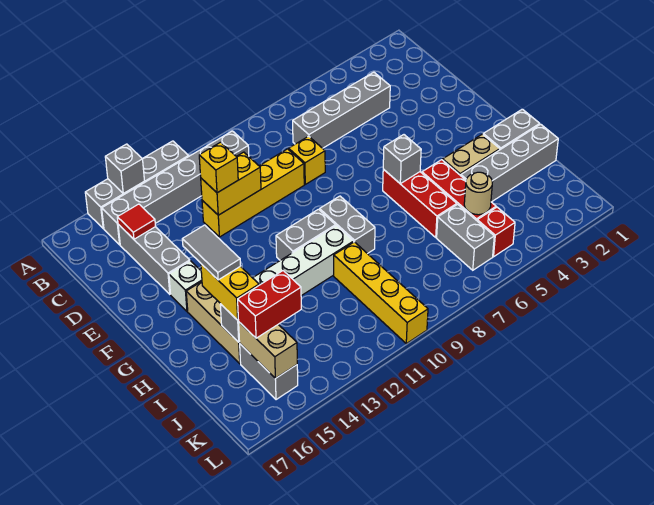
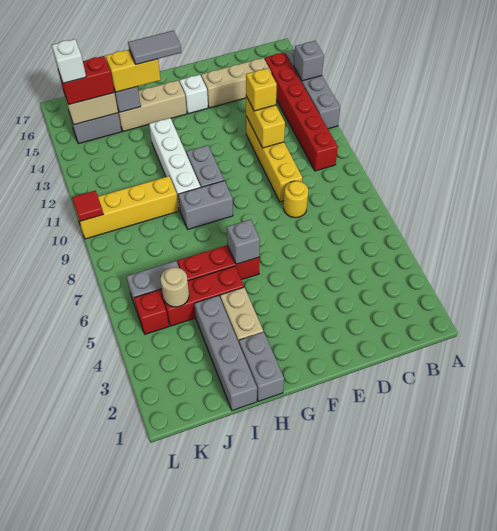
grey brick B10:B15 level 1 -> red brick B10:B15 level 1
grey brick C4:C7 level 1 -> none
grey brick C15:E15 level 1 -> tan brick C15:E15 level 1
red tile C15 level 2 -> red tile L10 level 2
yellow brick D8 level 1 -> yellow round brick D8 level 1
red brick J14:J15 level 3 -> red brick J15:K15 level 3
none -> white brick K15 level 4

